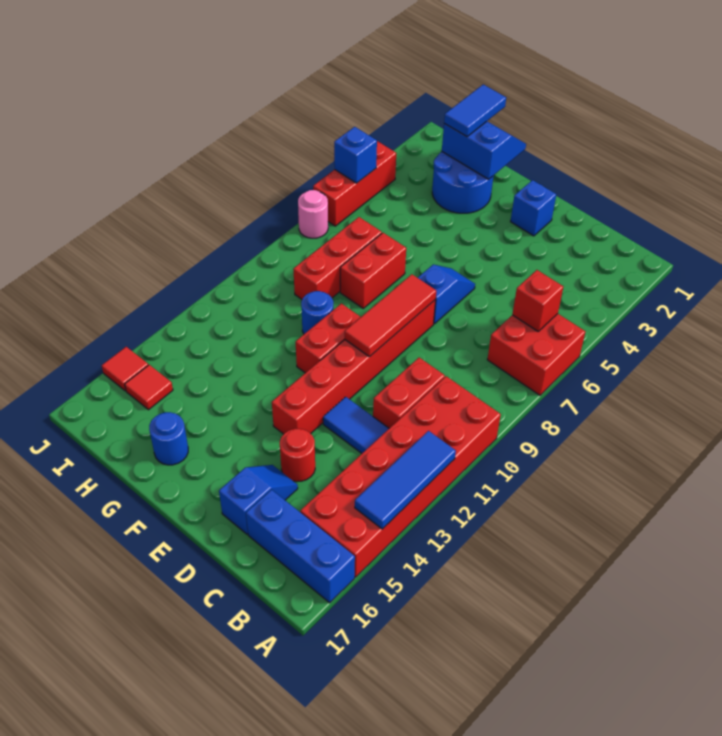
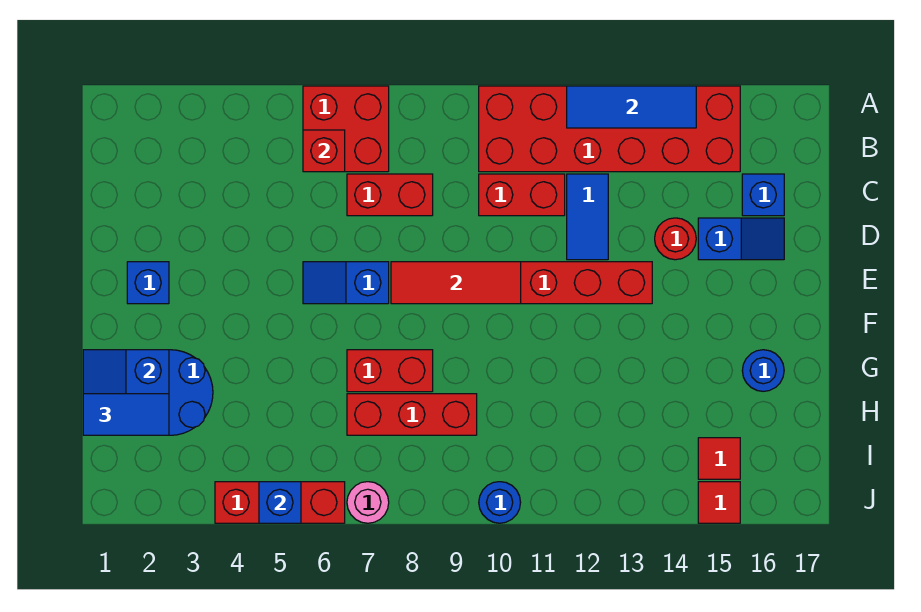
blue brick A16:C16 level 1 -> blue brick C16 level 1
blue slope D15:D16 level 1 top 16 -> blue slope D15:D16 level 1 top 15
red brick F10:F11 level 1 -> red brick C7:C8 level 1
blue round brick G10 level 1 -> blue round brick J10 level 1

